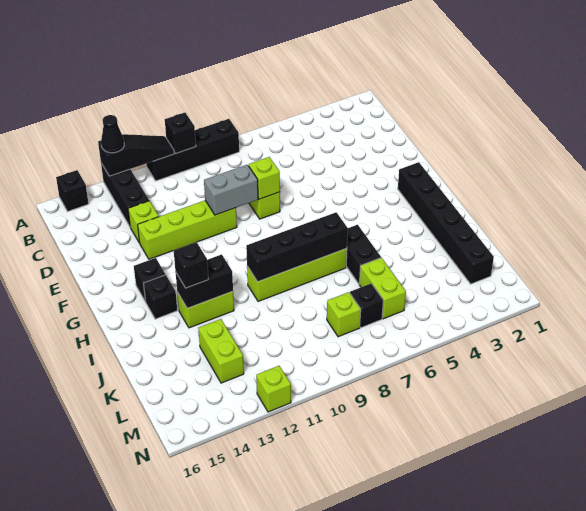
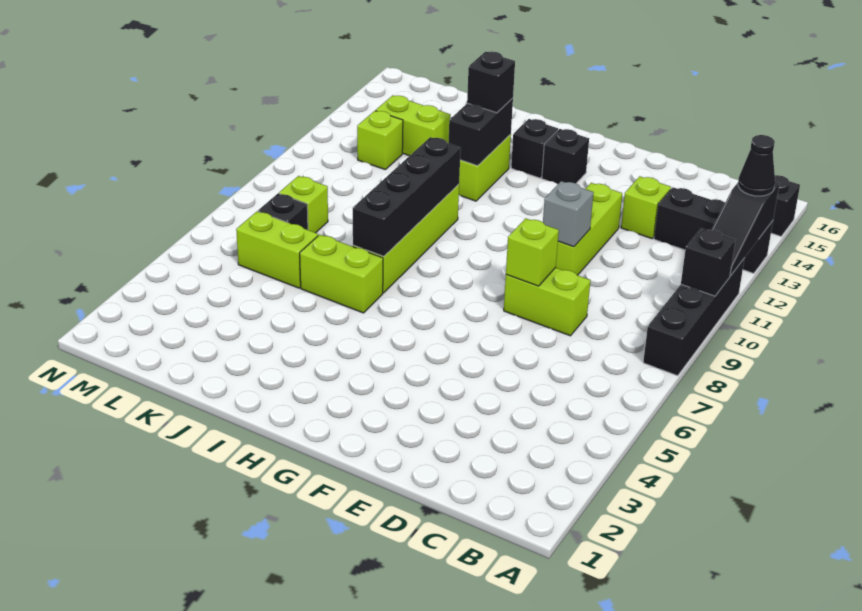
grey brick E9:E10 level 2 -> grey brick E10 level 2
lime brick E10:E13 level 1 -> lime brick E10:E12 level 1
black brick G2:L2 level 1 -> none
black brick I6:J6 level 1 -> lime brick I6:J6 level 1
lime brick N12 level 1 -> lime brick L12 level 1

